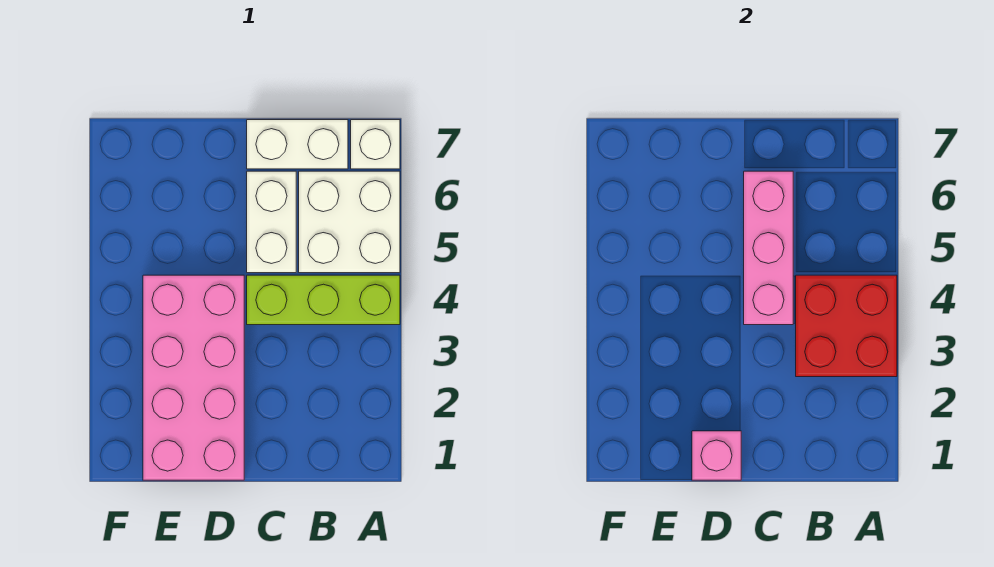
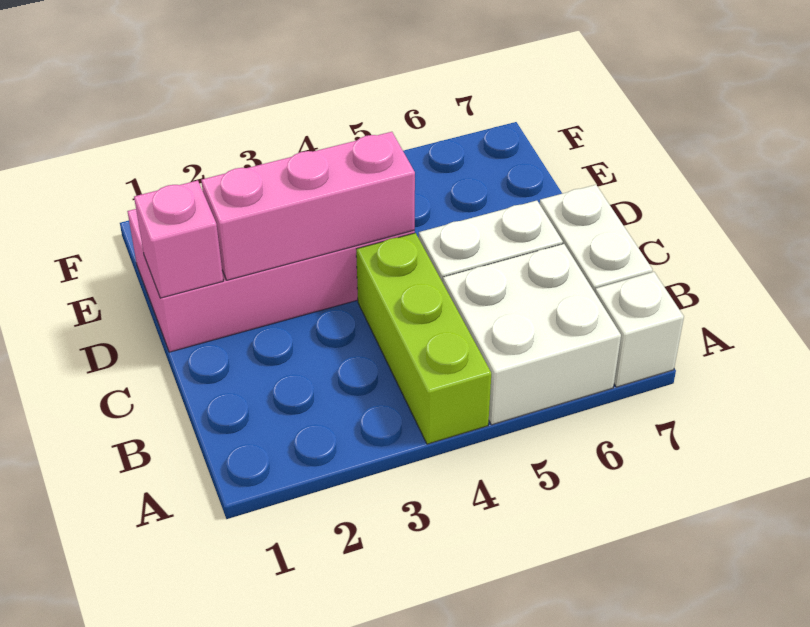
red brick A3:B4 level 2 -> none
pink brick C4:C6 level 2 -> pink brick D2:D4 level 2

